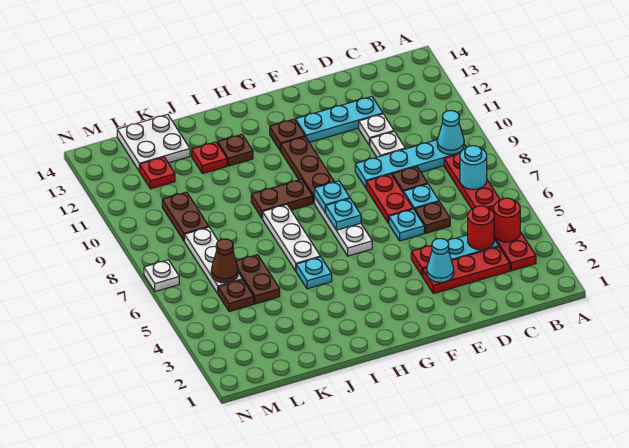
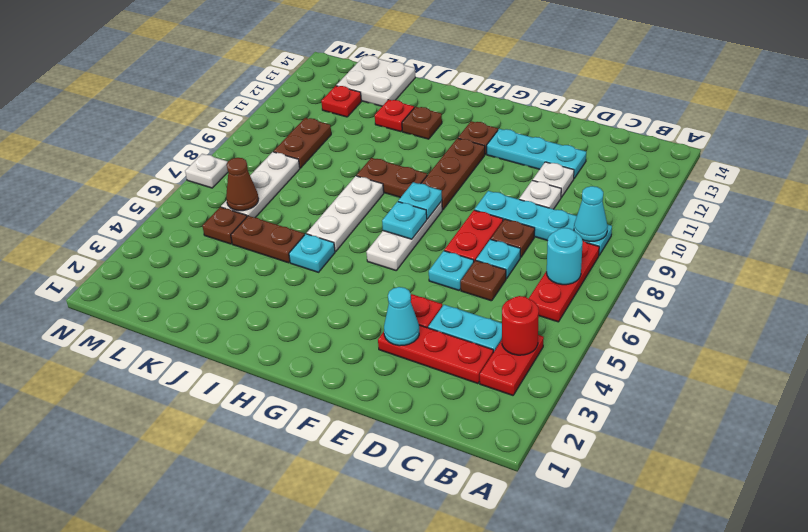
red round brick C4 level 2 -> none
brown plate K5:K6 level 1 -> brown plate J5:K5 level 1

